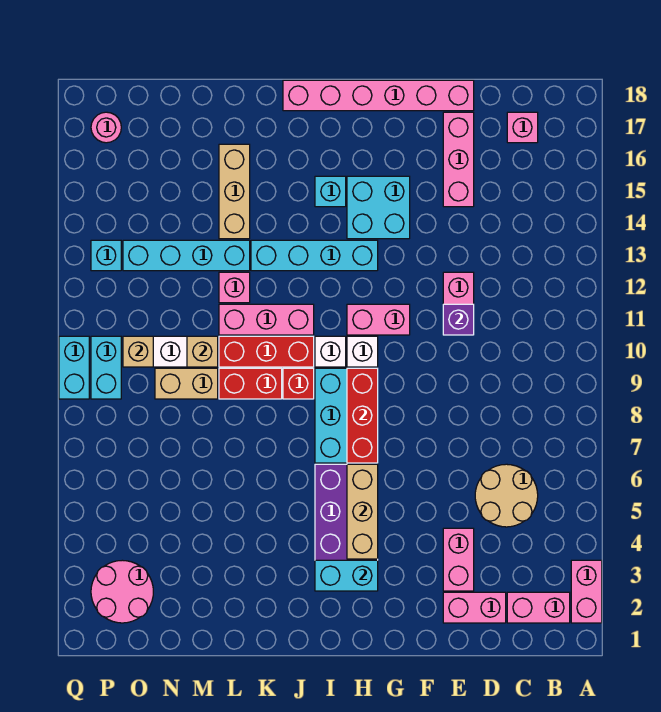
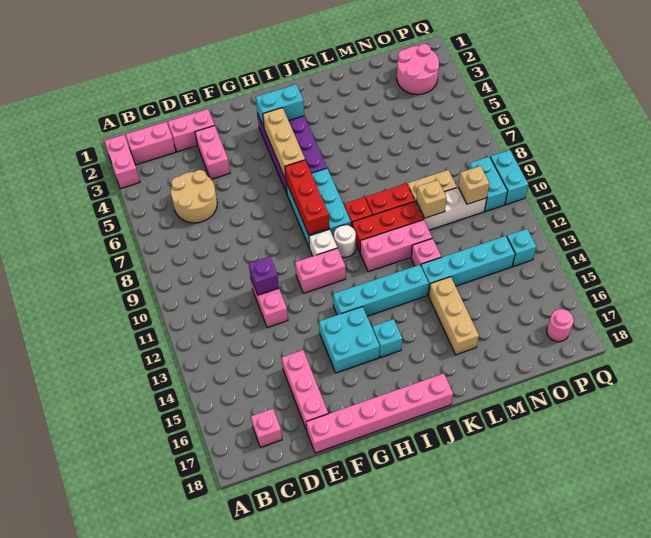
white brick I10 level 1 -> white round brick I10 level 1

